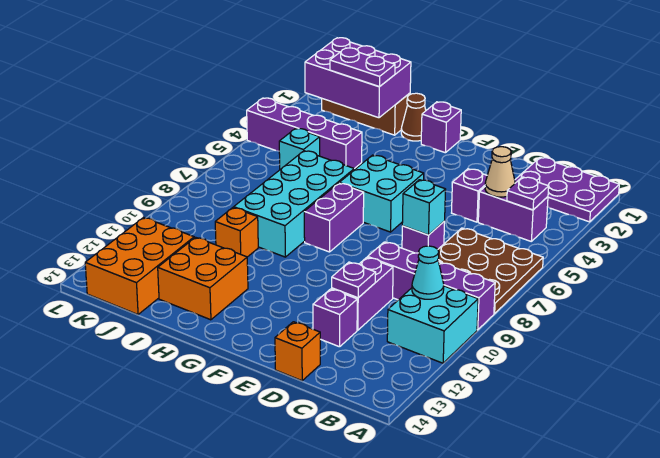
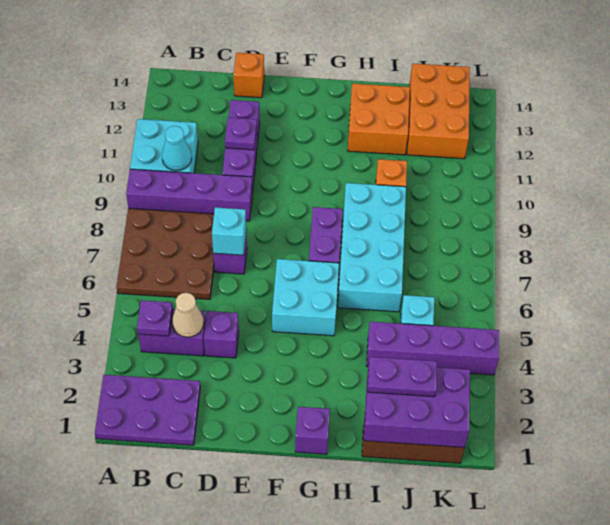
brown cone H1 level 1 -> none

